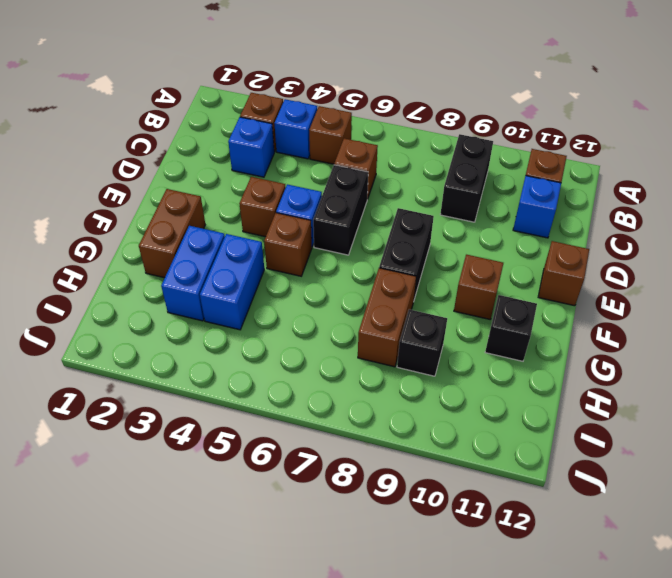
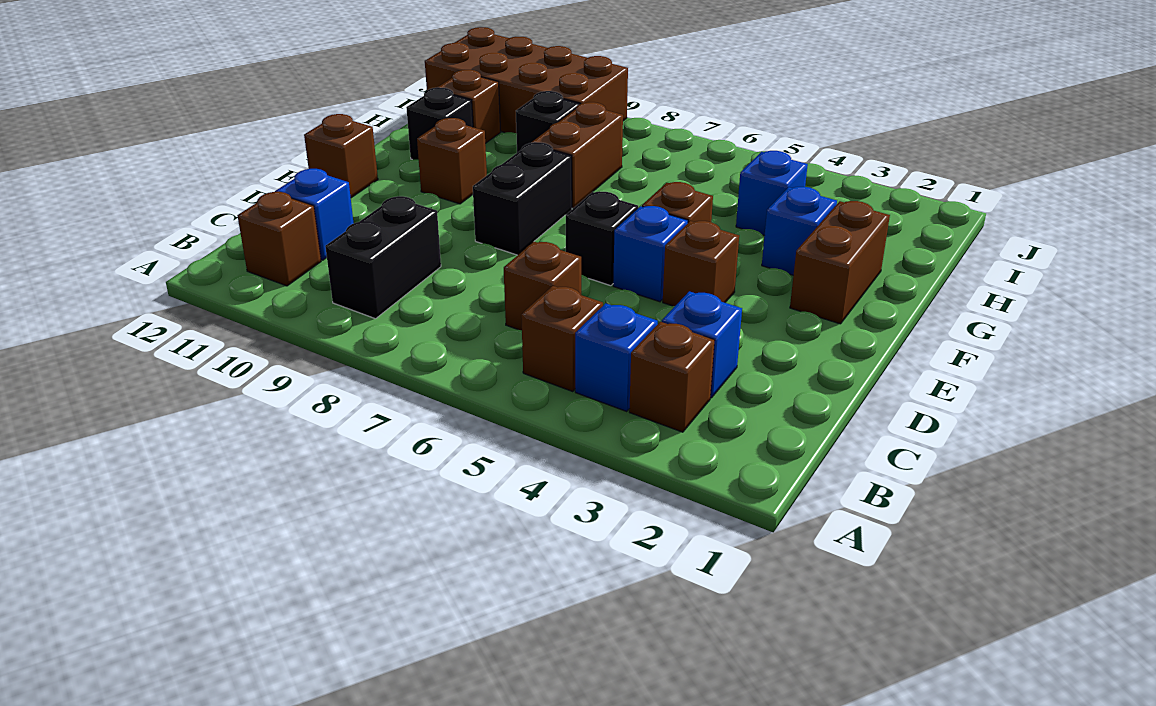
black brick D6:E6 level 1 -> black brick E6 level 1
blue brick G3:H3 level 1 -> blue brick G3 level 1
blue brick G4:H4 level 1 -> blue brick H4 level 1
none -> brown brick H11 level 1
none -> brown brick I9:J12 level 1

